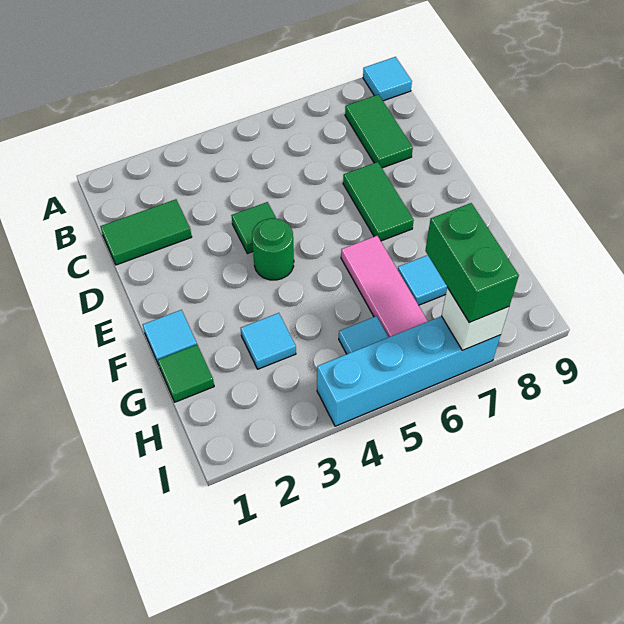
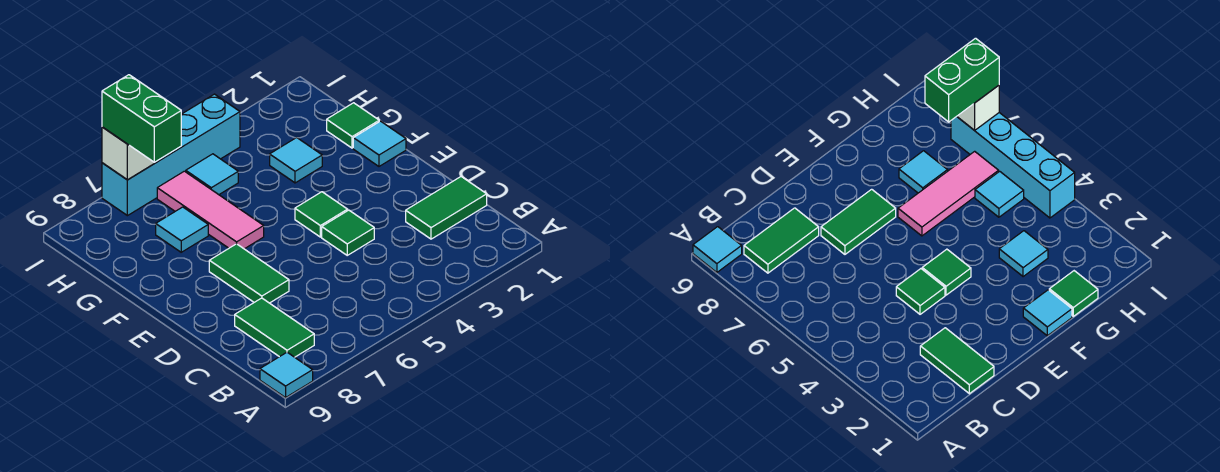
green round brick E4 level 1 -> green tile E4 level 1

